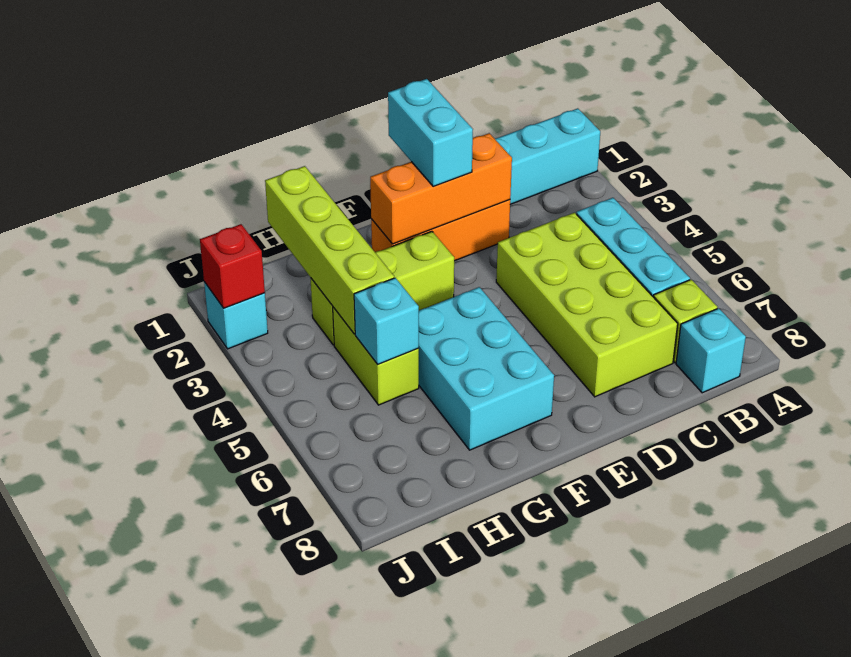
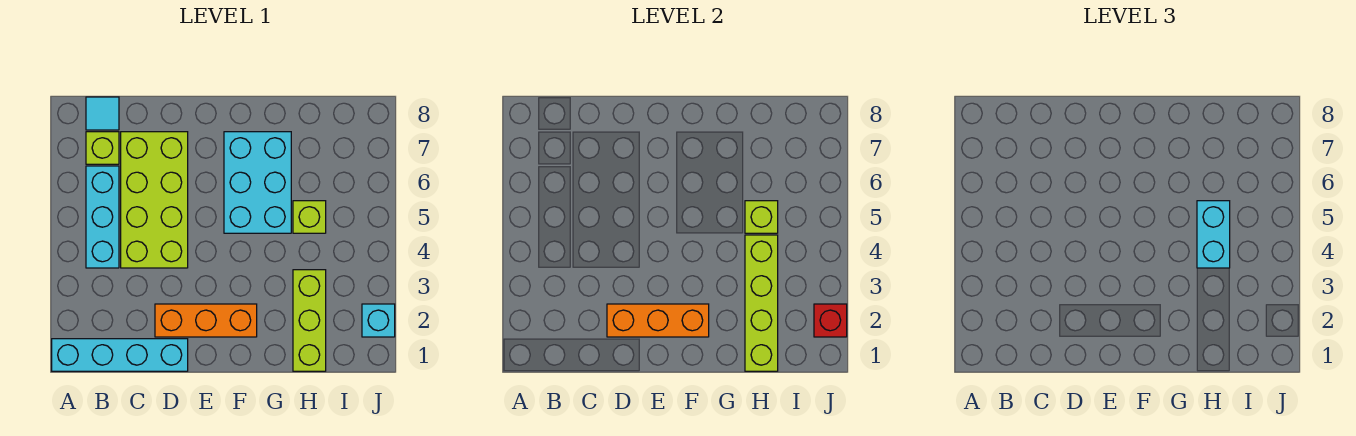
cyan brick B8 level 1 -> cyan tile B8 level 1
cyan brick E1:E2 level 3 -> cyan brick H4:H5 level 3
lime brick F3:H3 level 1 -> lime brick H1:H3 level 1
lime brick H4:H5 level 1 -> lime brick H5 level 1
cyan brick H5 level 2 -> lime brick H5 level 2

